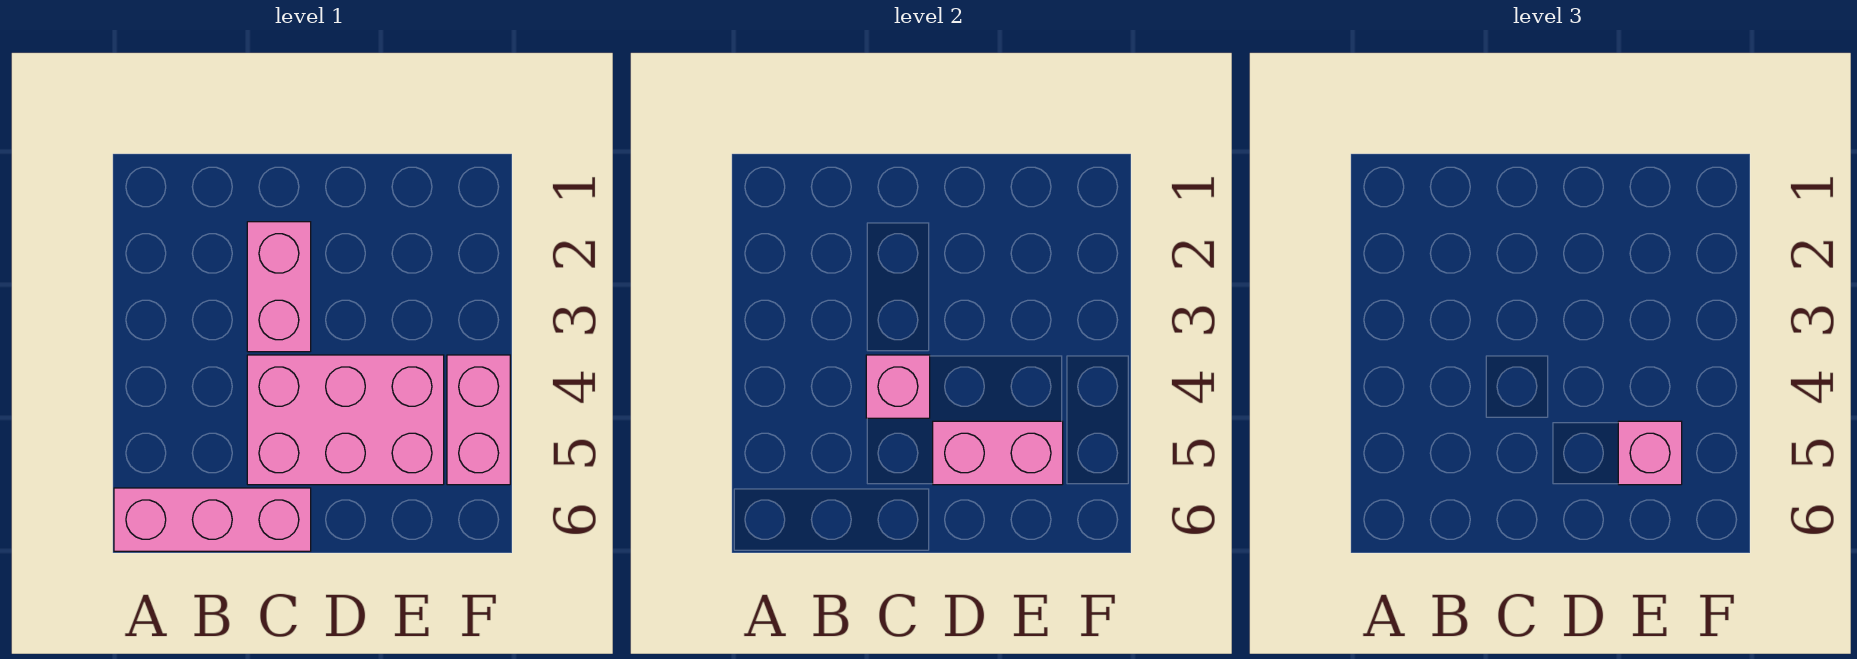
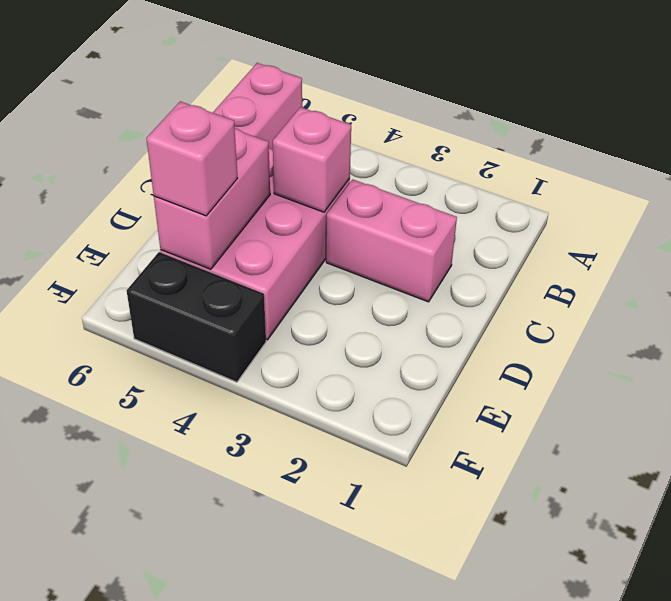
pink brick F4:F5 level 1 -> black brick F4:F5 level 1

